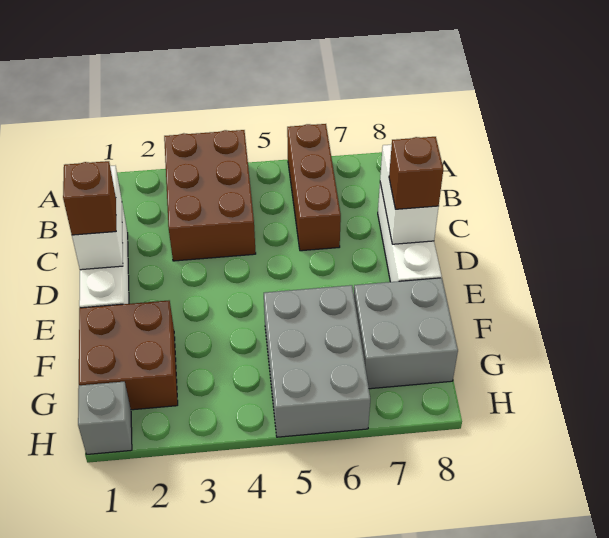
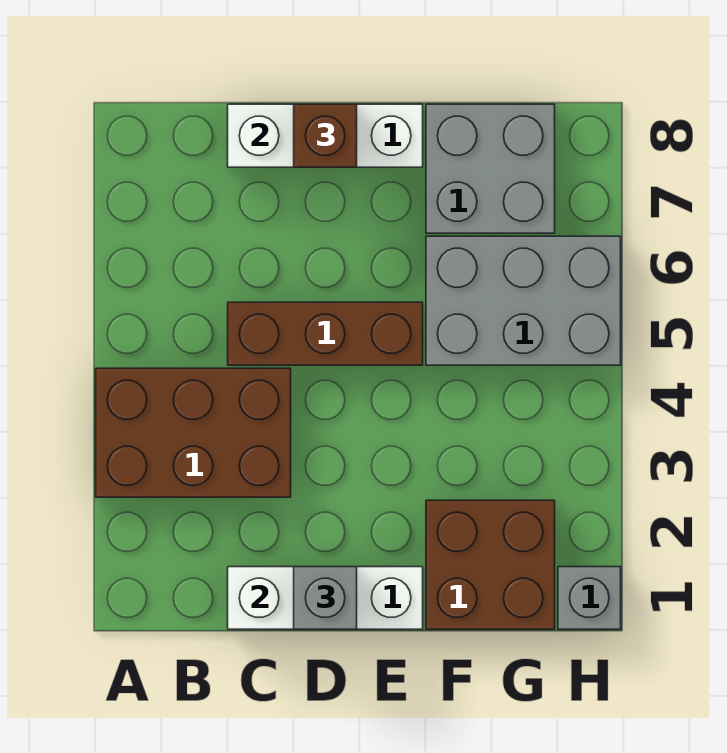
brown brick A6:C6 level 1 -> brown brick C5:E5 level 1
brown brick D1 level 3 -> grey brick D1 level 3

